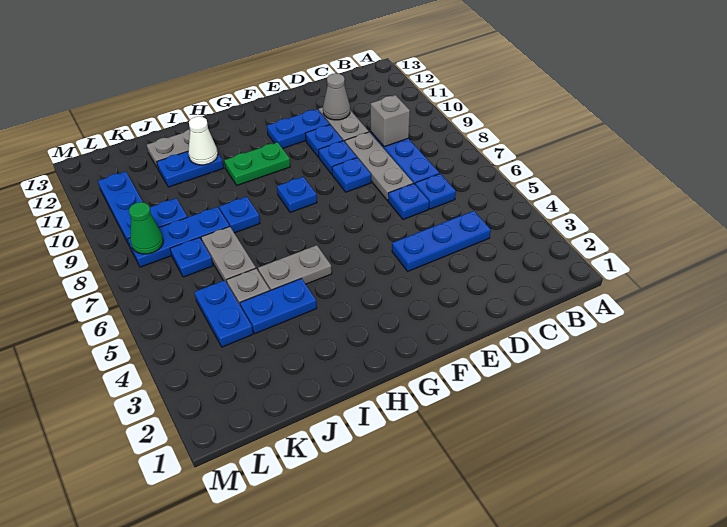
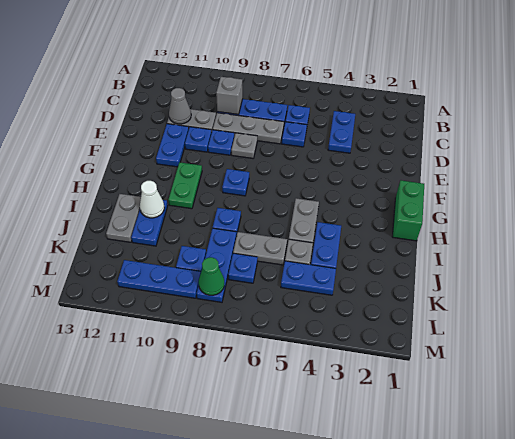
blue plate C4:E4 level 1 -> blue plate C4:D4 level 1
blue plate E8 level 1 -> grey plate E8 level 1
none -> green brick G1:H1 level 1

